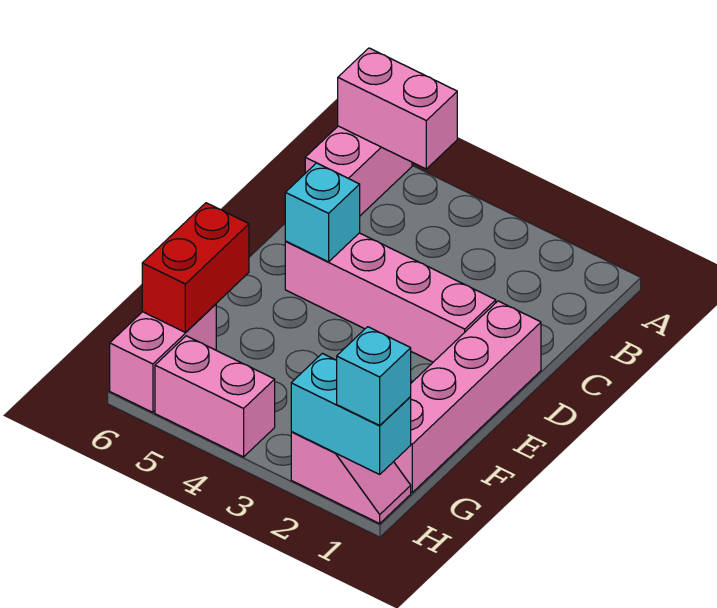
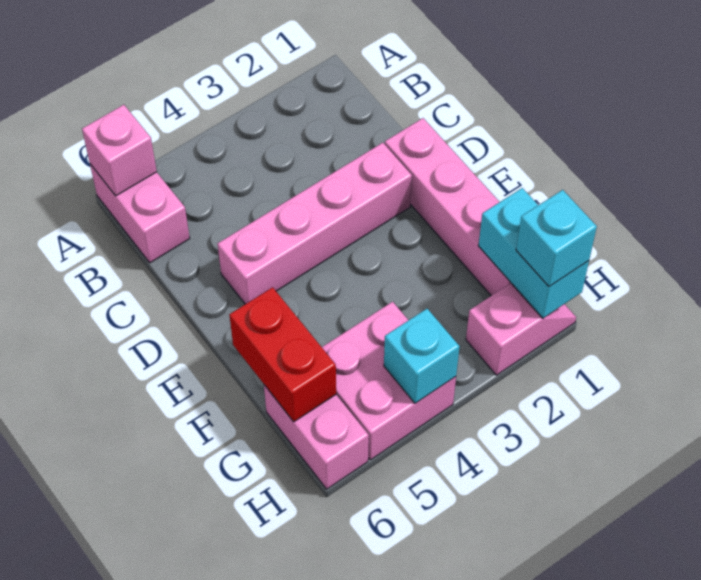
pink brick A5:A6 level 2 -> pink brick A6 level 2
cyan brick D5 level 2 -> cyan brick H4 level 2
cyan brick H1:H2 level 2 -> cyan brick G1:H1 level 2
pink brick H4:H5 level 1 -> pink brick G4:H5 level 1

